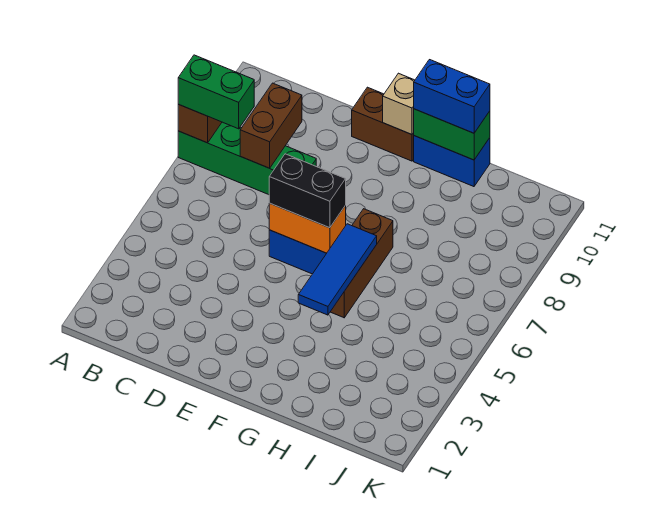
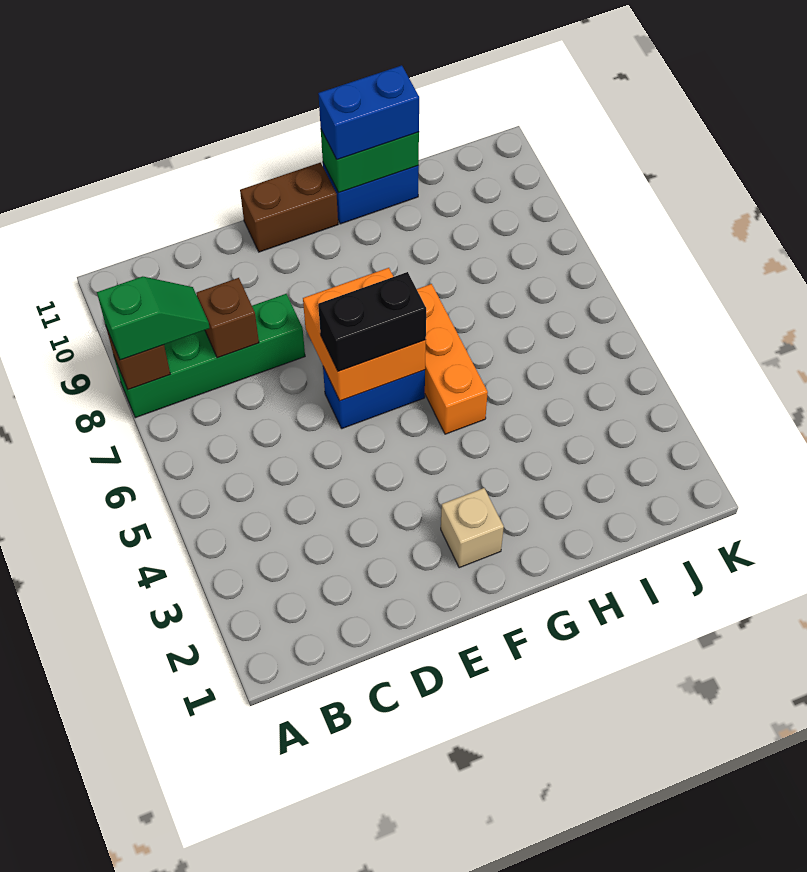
green brick A8:B8 level 3 -> green slope A8:B8 level 3 top A
brown brick C8:C9 level 2 -> brown brick C8 level 2
orange brick E6:F6 level 2 -> orange brick E6:F7 level 2
tan brick F11 level 2 -> tan brick F2 level 1
blue tile G4:G6 level 2 -> none
brown brick G5:G7 level 1 -> orange brick G5:G7 level 1

